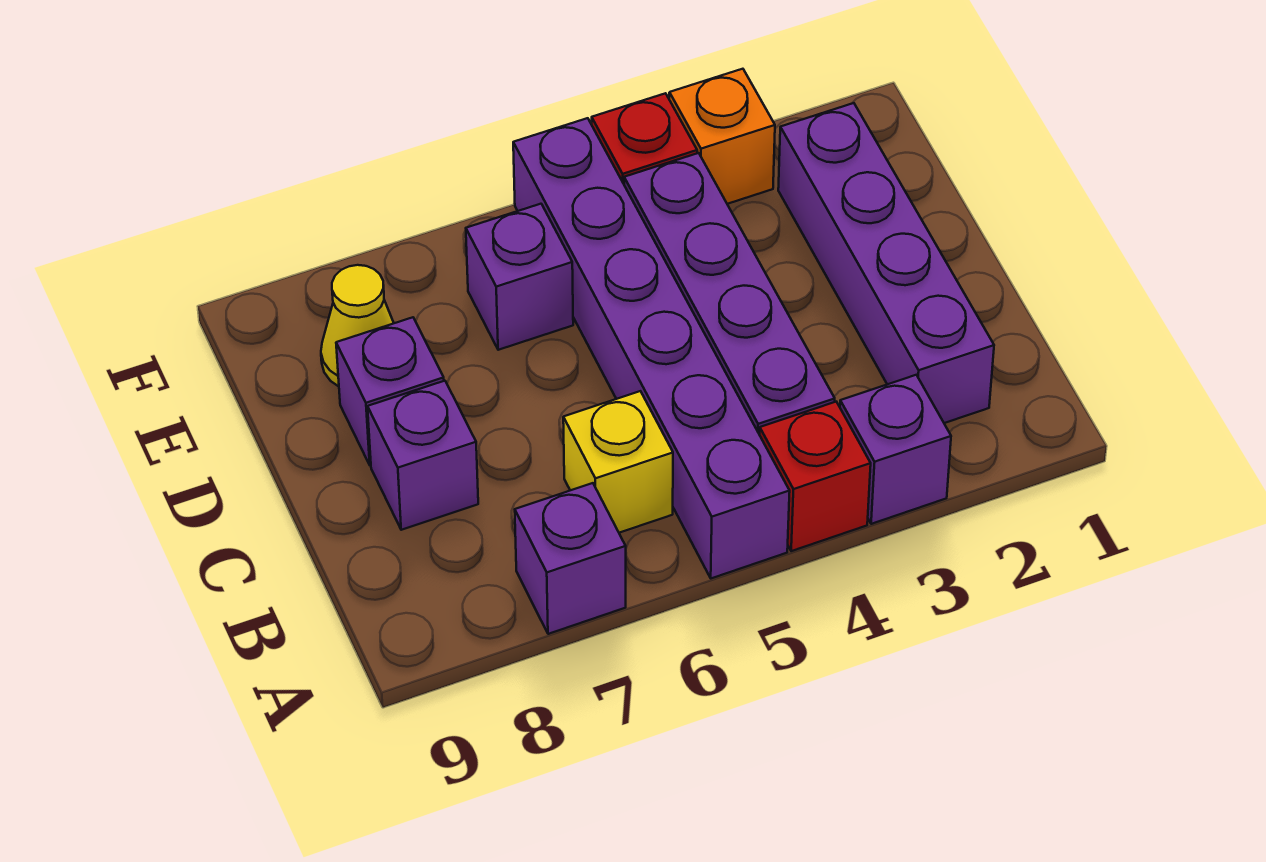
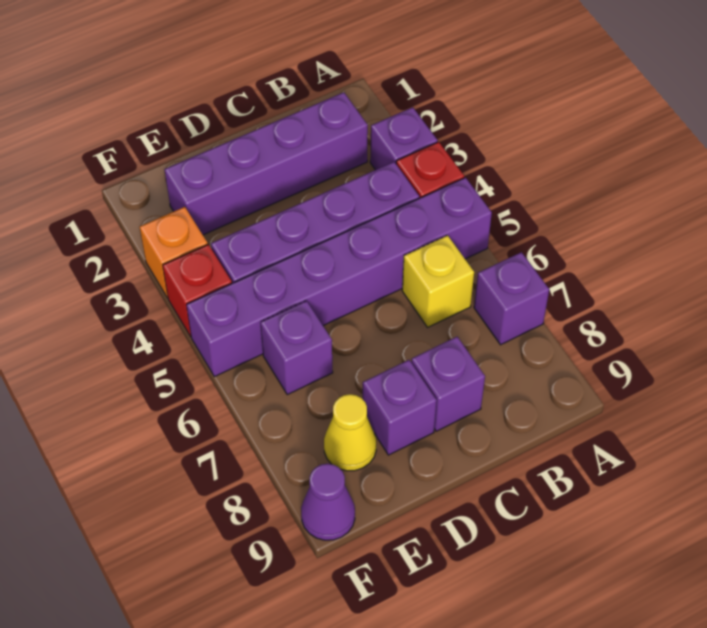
none -> purple cone F9 level 1

